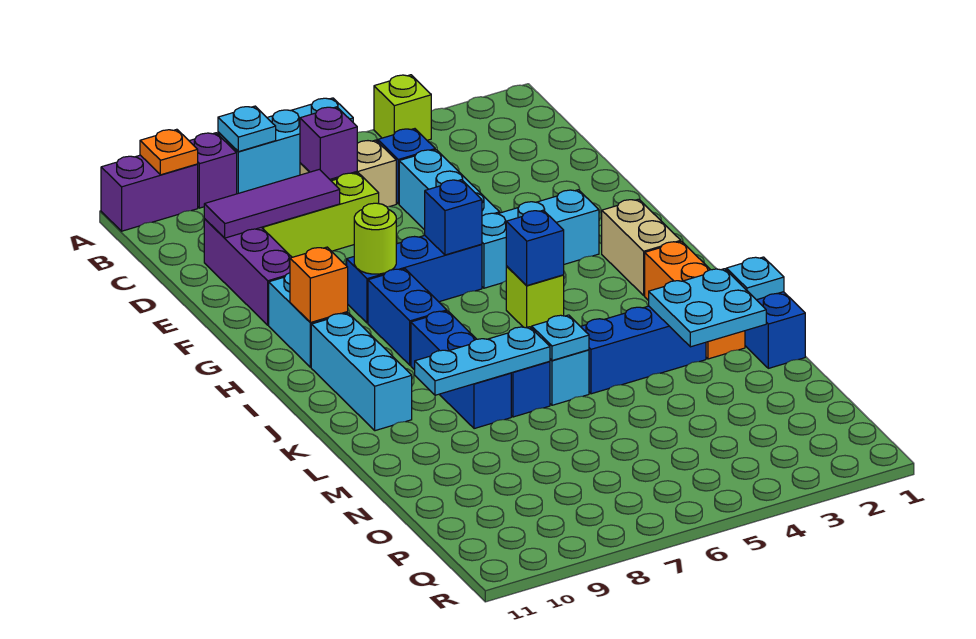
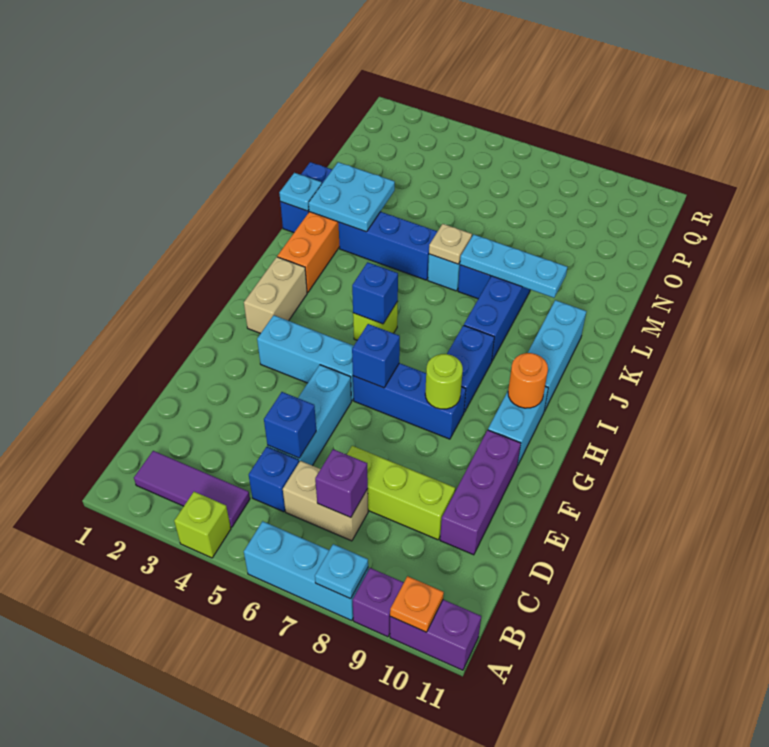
none -> blue brick D5 level 2
purple tile D8:D10 level 2 -> purple tile B2:B4 level 1
orange brick H10 level 2 -> orange round brick H10 level 2
cyan plate L6 level 2 -> tan plate L6 level 2

